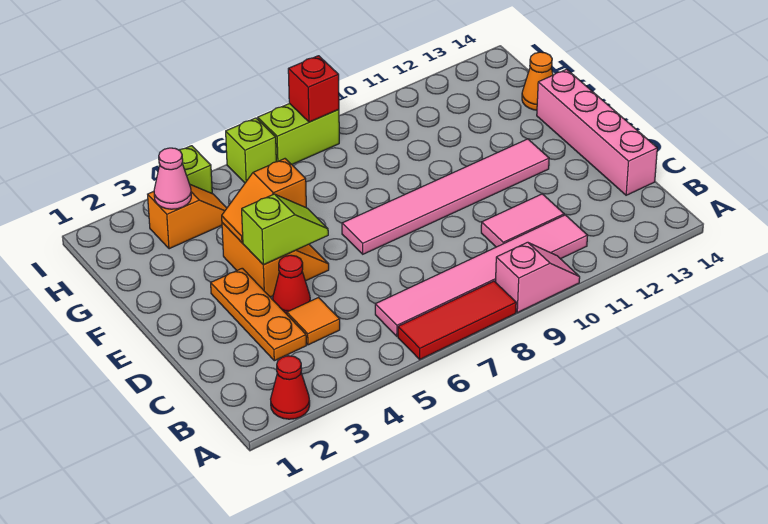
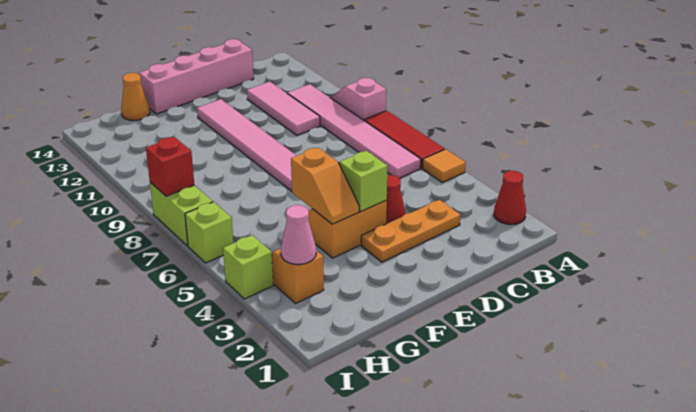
orange tile C4 level 1 -> orange tile A5 level 1
pink tile C10:C11 level 1 -> pink tile C10:C12 level 1

